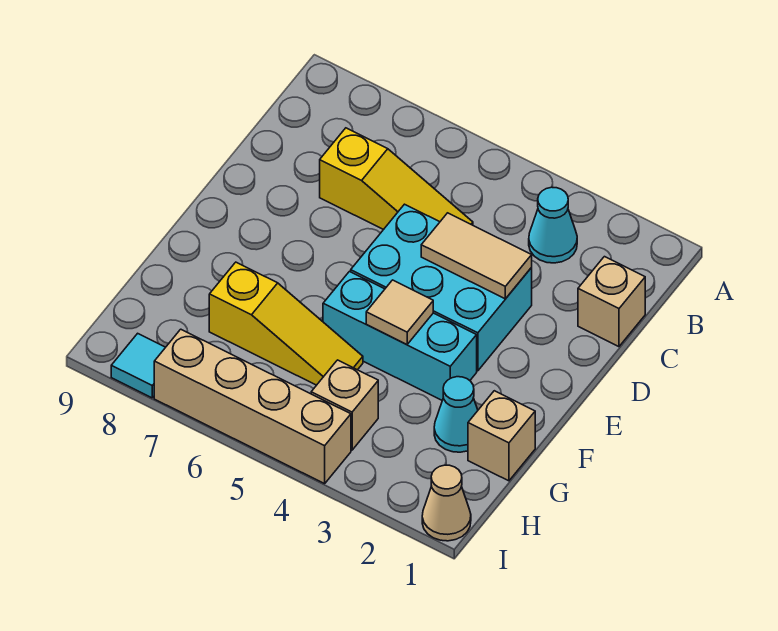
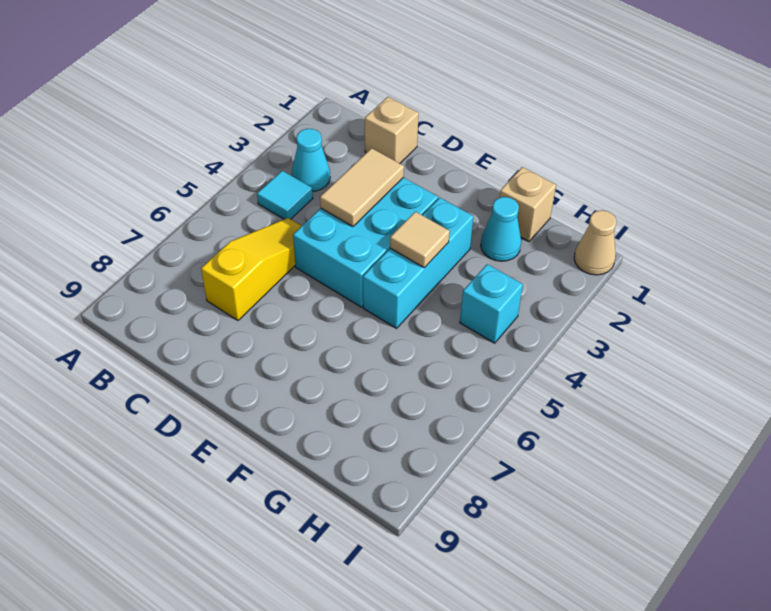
yellow slope G5:G7 level 1 top 7 -> none
tan brick H4 level 1 -> cyan brick H4 level 1
tan brick I4:I7 level 1 -> none
cyan tile I8 level 1 -> cyan tile B4 level 1

